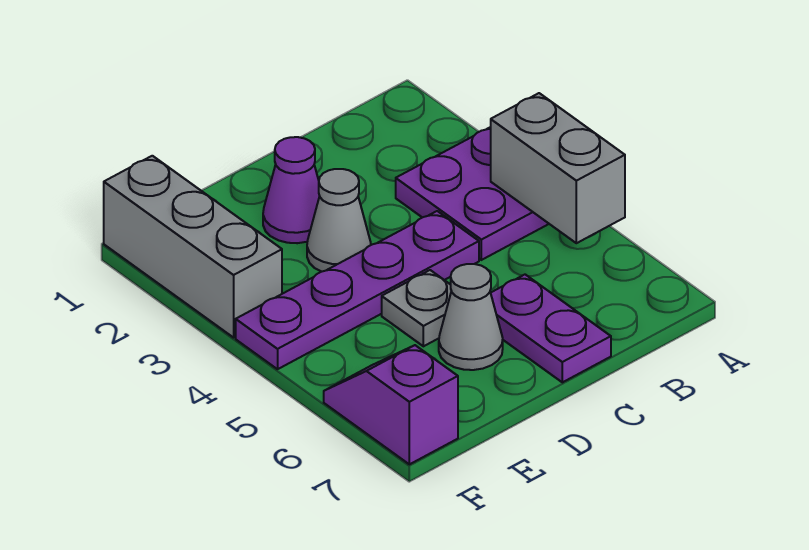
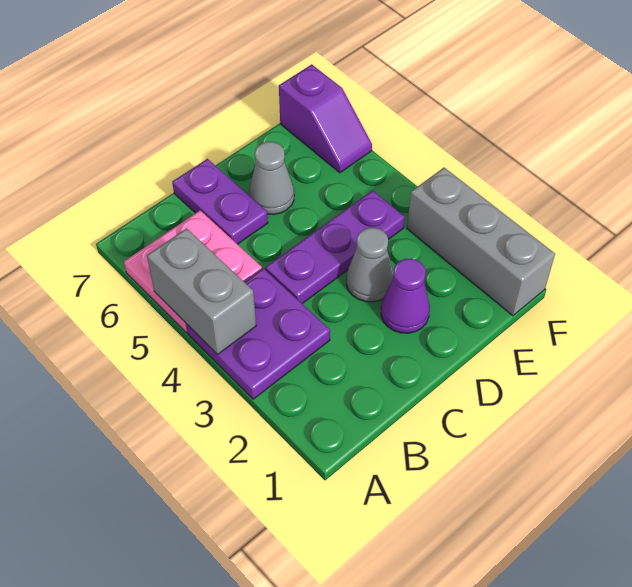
none -> pink plate A5:B6 level 1
purple plate C4:F4 level 1 -> purple plate C4:E4 level 1
grey plate D5 level 1 -> none

